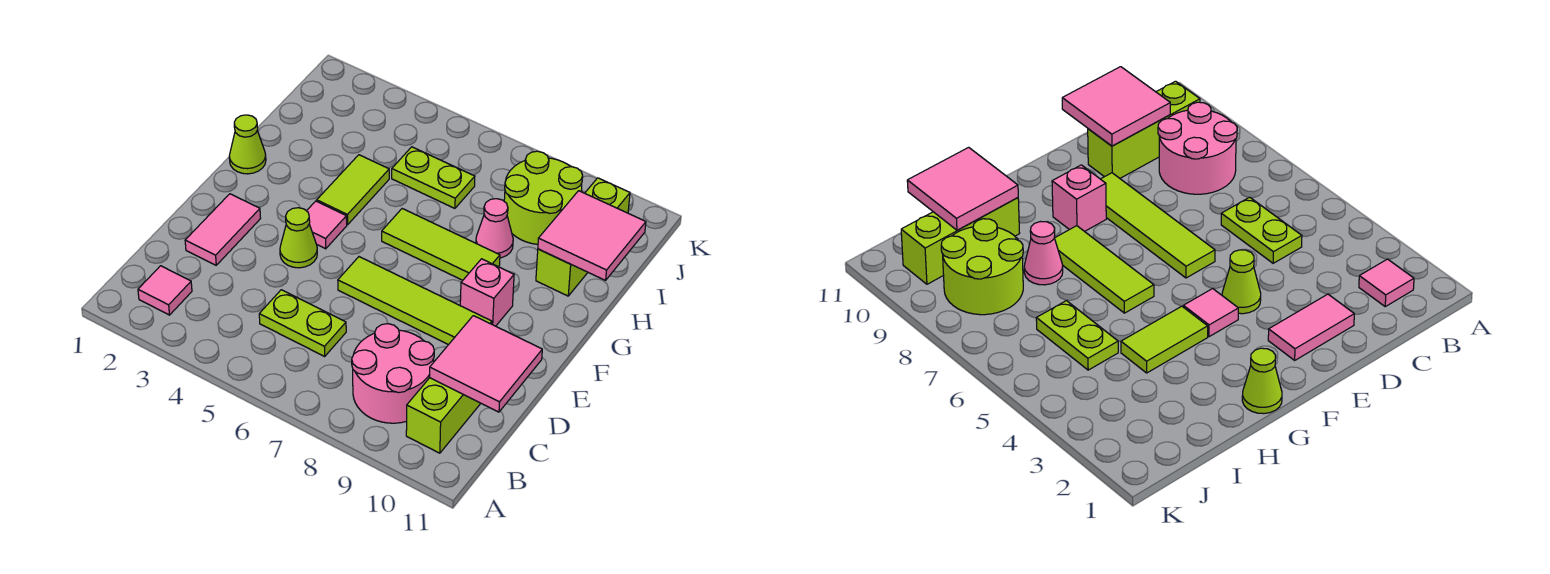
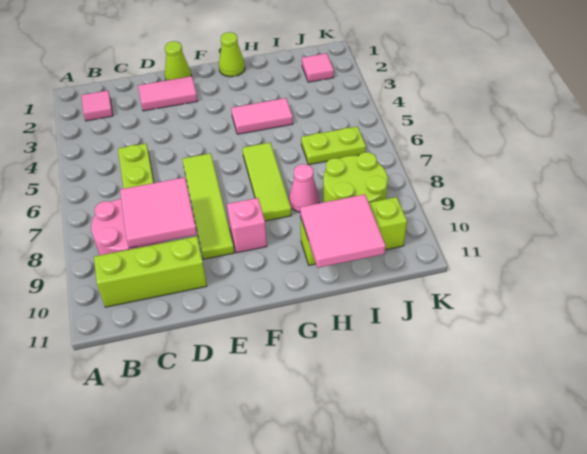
pink tile C10:D11 level 2 -> pink tile C8:D9 level 2
lime cone E4 level 1 -> lime cone E1 level 1
pink tile F4 level 1 -> pink tile J2 level 1
lime tile G4:H4 level 1 -> pink tile G4:H4 level 1
lime plate I5:I6 level 1 -> lime plate I6:J6 level 1

